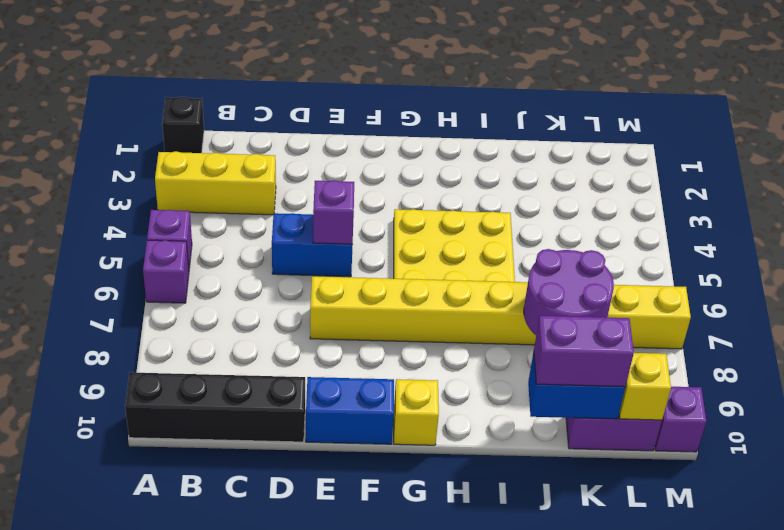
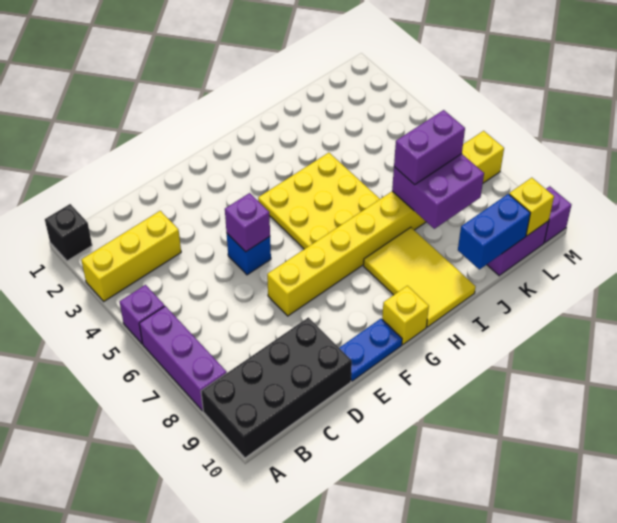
purple brick A6 level 1 -> purple brick A6:A8 level 1
black brick A10:D10 level 1 -> black brick A9:D10 level 1
blue brick D5:E5 level 1 -> blue brick E5 level 1
blue brick E10:F10 level 1 -> blue plate E10:F10 level 1
none -> yellow tile H8:I10 level 1
purple round brick J7:K8 level 2 -> purple brick J7:K8 level 2
purple brick J10:K10 level 3 -> purple brick J7:K7 level 3

